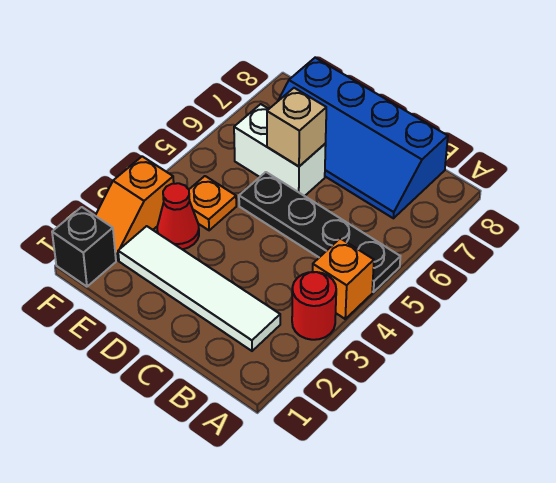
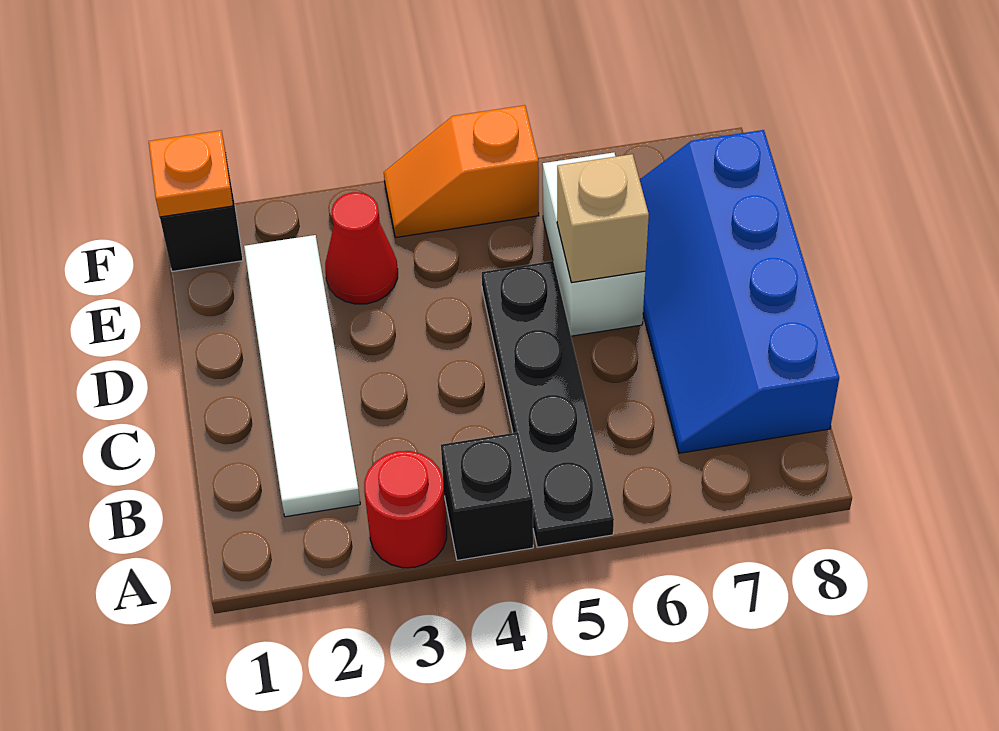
orange brick A4 level 1 -> black brick A4 level 1
orange plate E4 level 1 -> orange plate F1 level 2
orange slope F2:F3 level 1 top 3 -> orange slope F4:F5 level 1 top 5

